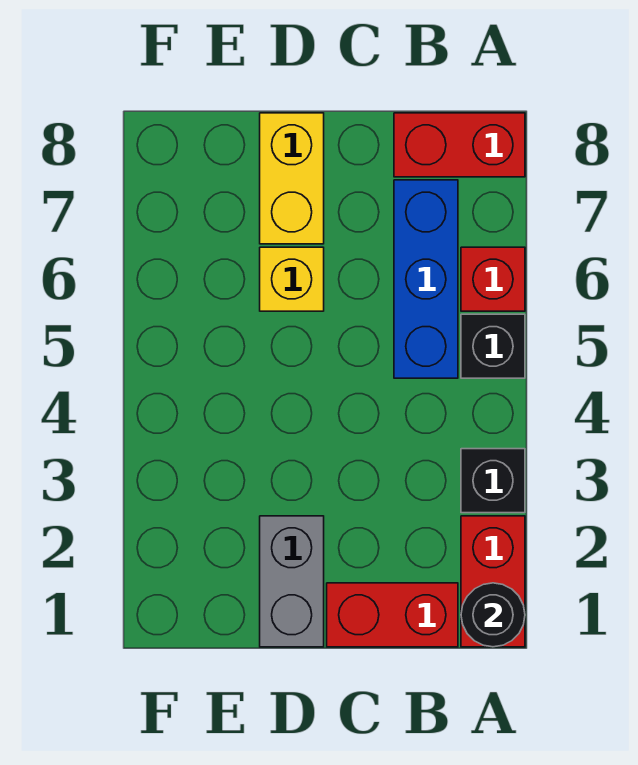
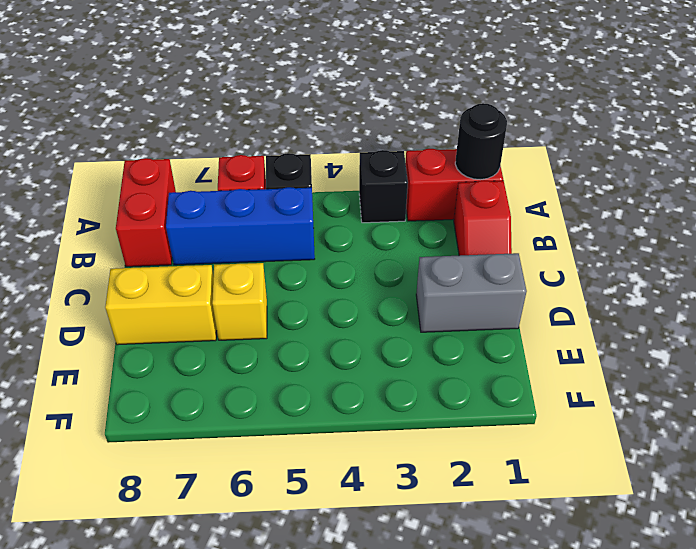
red brick B1:C1 level 1 -> red slope B1:C1 level 1 top B

